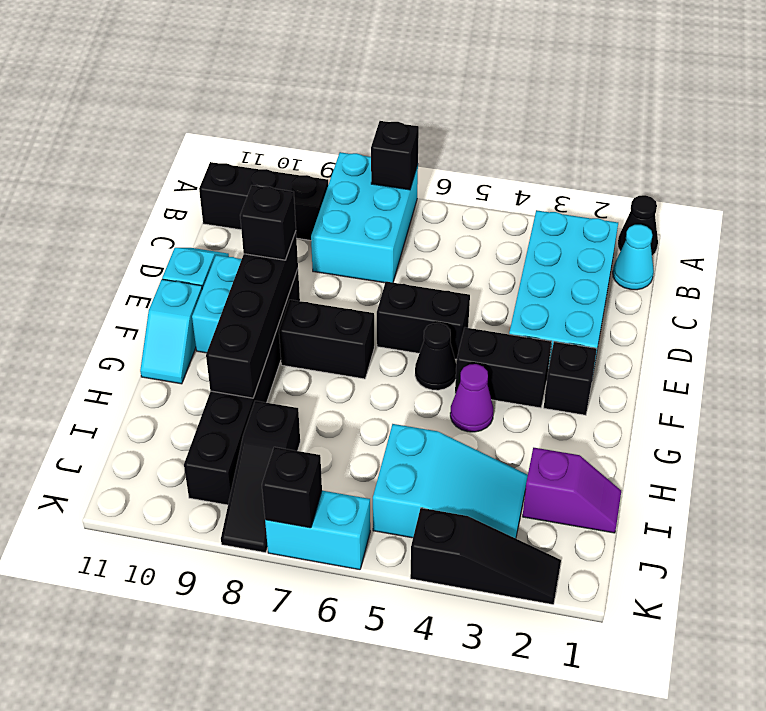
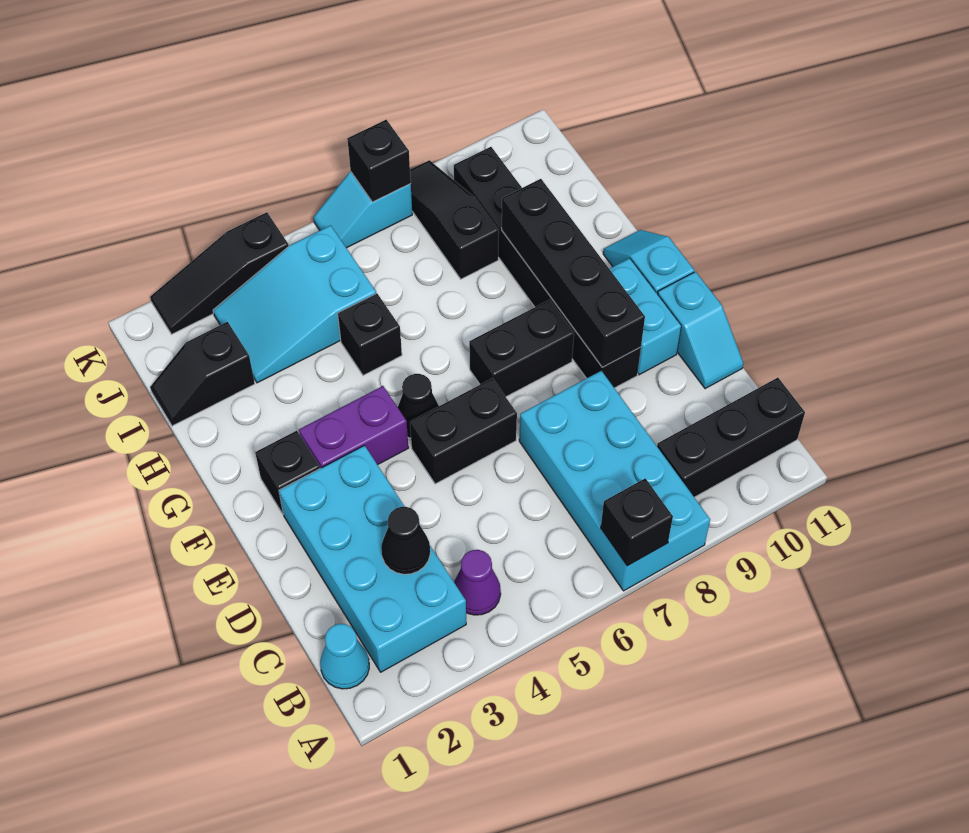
black cone A1 level 1 -> black cone C3 level 2
cyan brick A7:C8 level 1 -> cyan brick A7:D8 level 1
black brick E9 level 3 -> black brick H5 level 1
black brick F3:F4 level 1 -> purple brick F3:F4 level 1
purple cone G4 level 1 -> purple cone B4 level 1
purple slope I1:I2 level 1 top 2 -> black slope I1:I2 level 1 top 2
cyan brick K6:K7 level 1 -> cyan slope K6:K7 level 1 top 7

